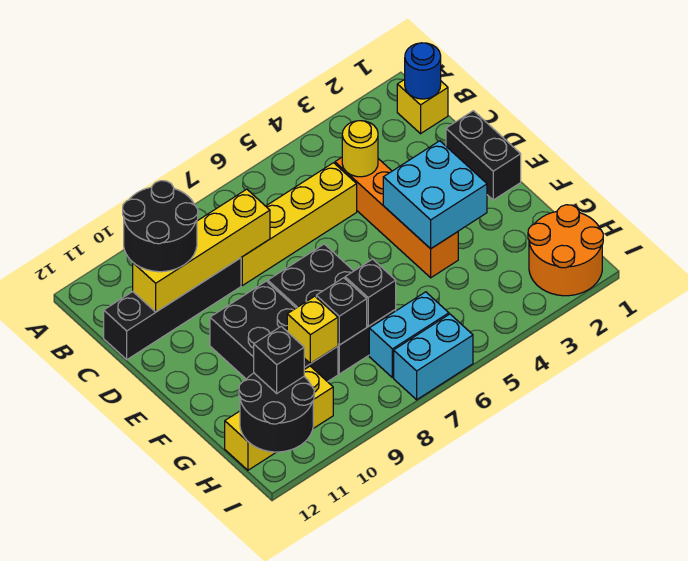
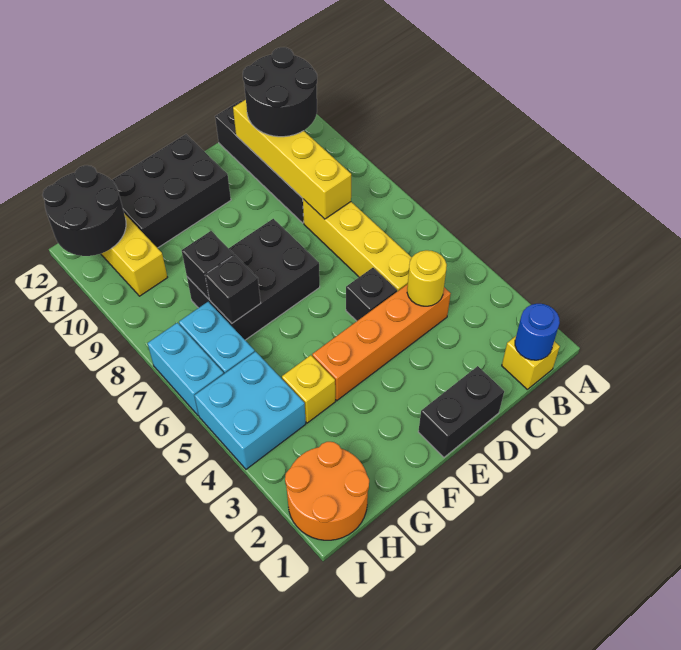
cyan brick E3:F4 level 2 -> cyan brick H4:I5 level 1
black brick E9:G10 level 1 -> black brick E11:G12 level 1
yellow brick G9 level 2 -> yellow brick G4 level 1
black brick H11 level 3 -> black brick D5 level 1

